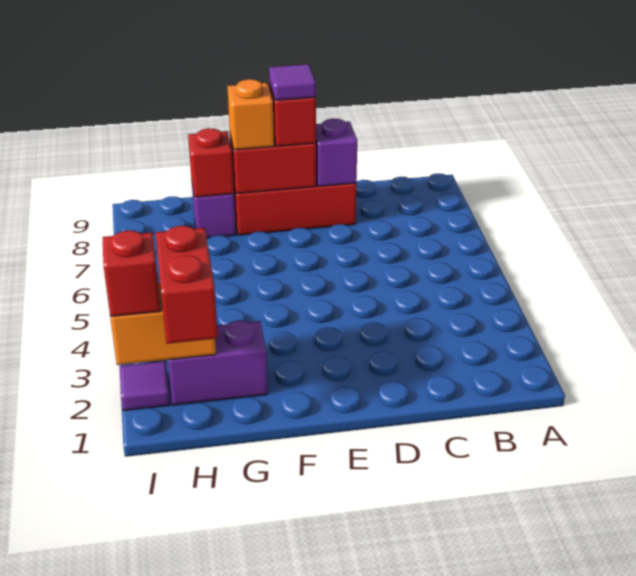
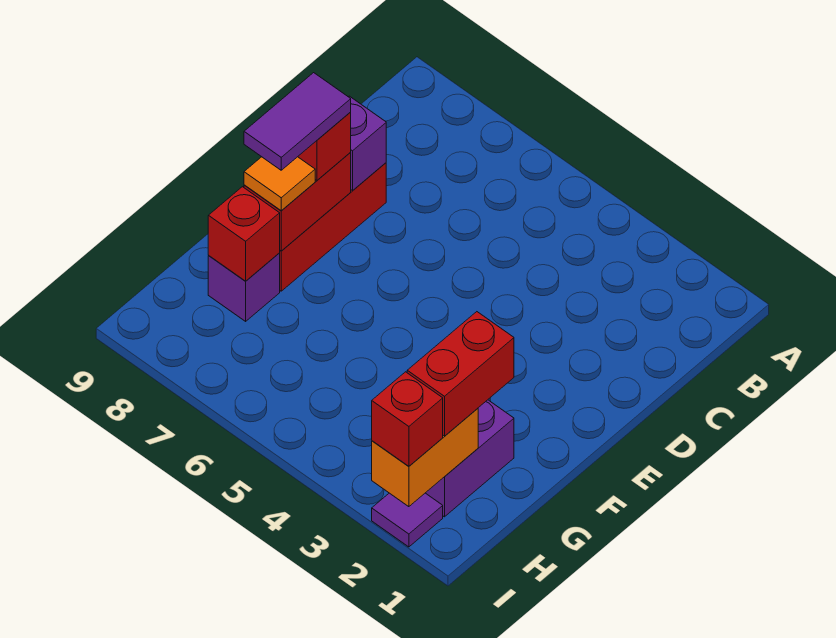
purple tile E8 level 4 -> purple tile E8:F8 level 4
orange brick F8 level 3 -> orange tile F8 level 3
red brick H1:H2 level 3 -> red brick G2:H2 level 3

